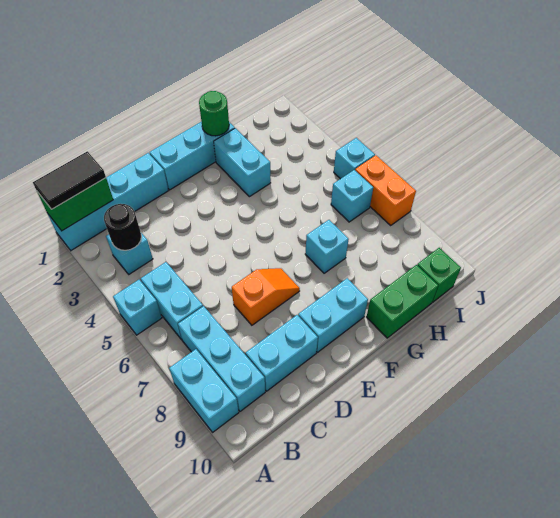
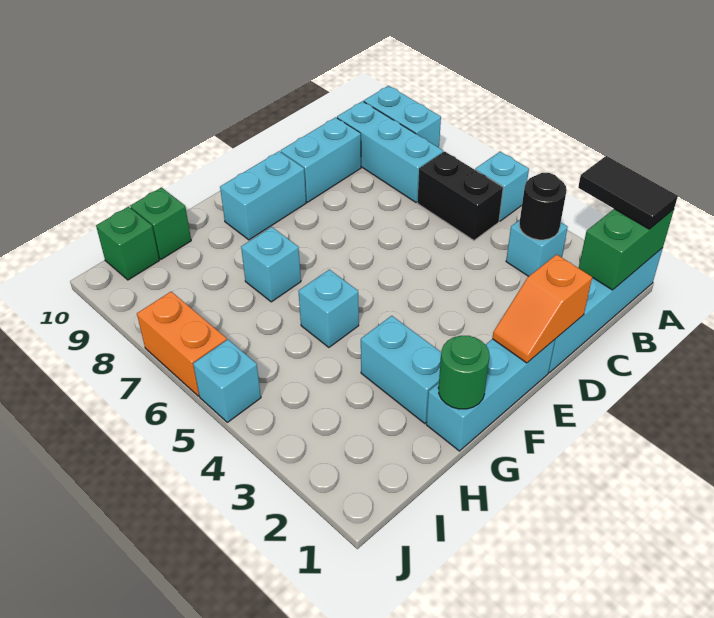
black tile A1:B1 level 3 -> black tile A1:A2 level 3
cyan brick B5:B6 level 1 -> black brick B5:B6 level 1
orange slope D7:E7 level 1 top D -> orange slope D1:E1 level 2 top D
green brick G10:H10 level 1 -> green brick H10 level 1
cyan brick I6 level 1 -> cyan brick G5 level 1

